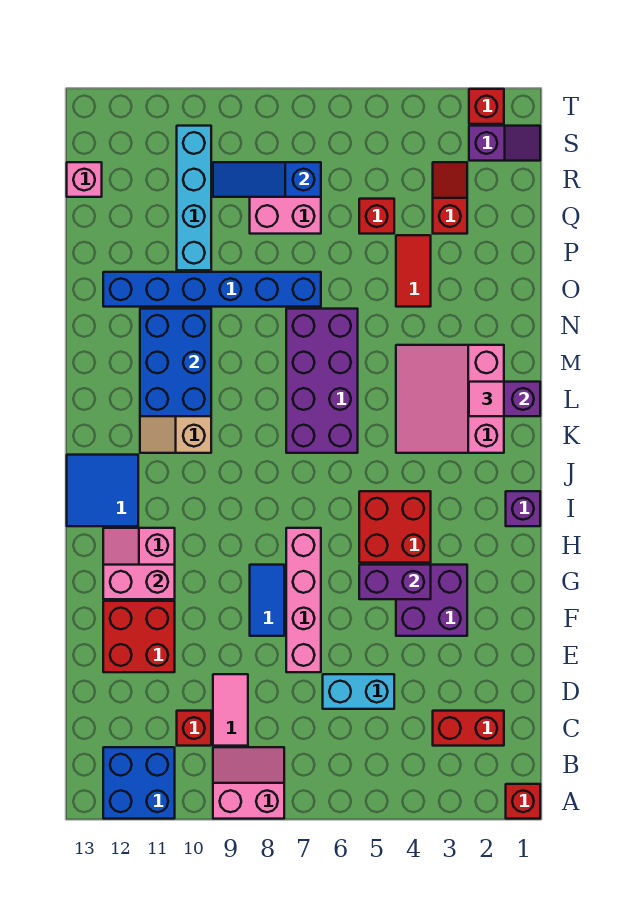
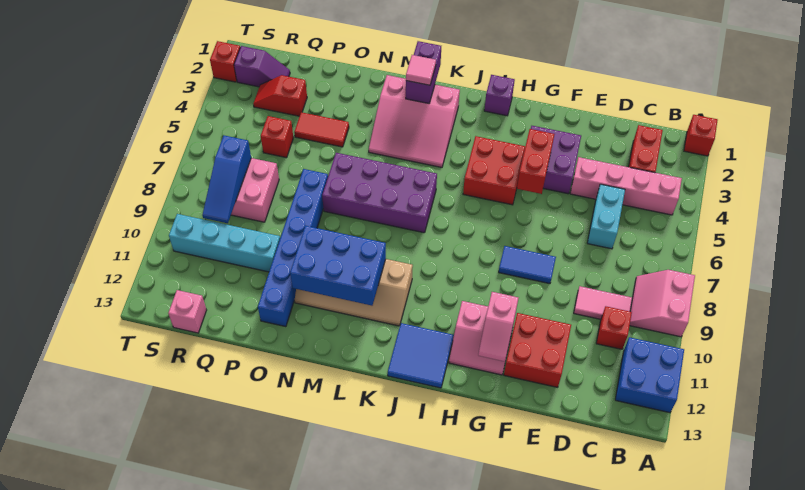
pink brick E7:H7 level 1 -> pink brick B4:E4 level 1
purple brick G4:G5 level 2 -> red brick G4:G5 level 2
pink brick G11:G12 level 2 -> pink slope G11:G12 level 2 top 11
purple slope S1:S2 level 1 top 2 -> purple slope R2:S2 level 1 top S

